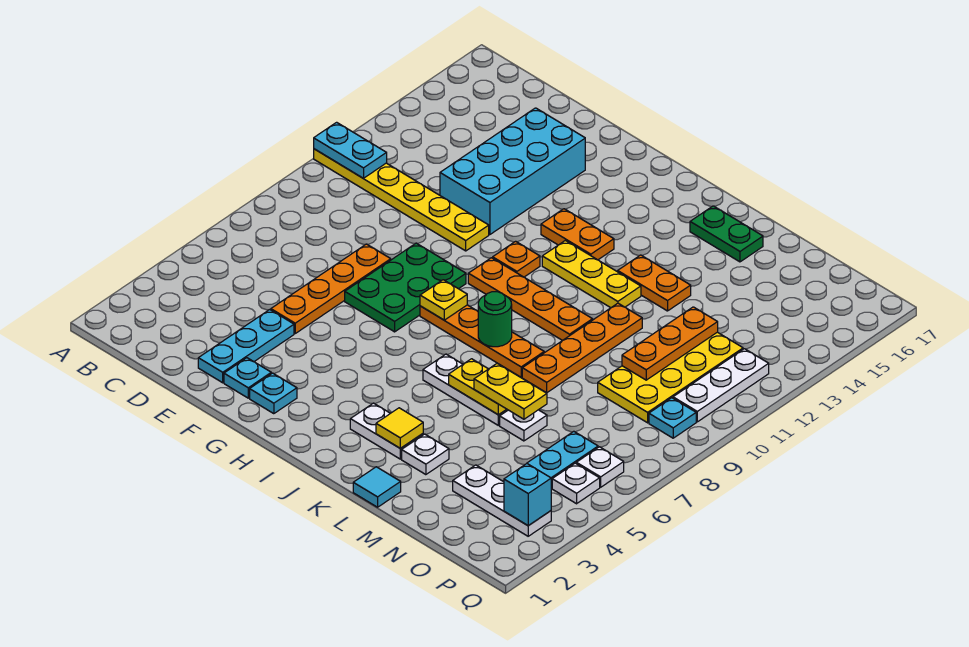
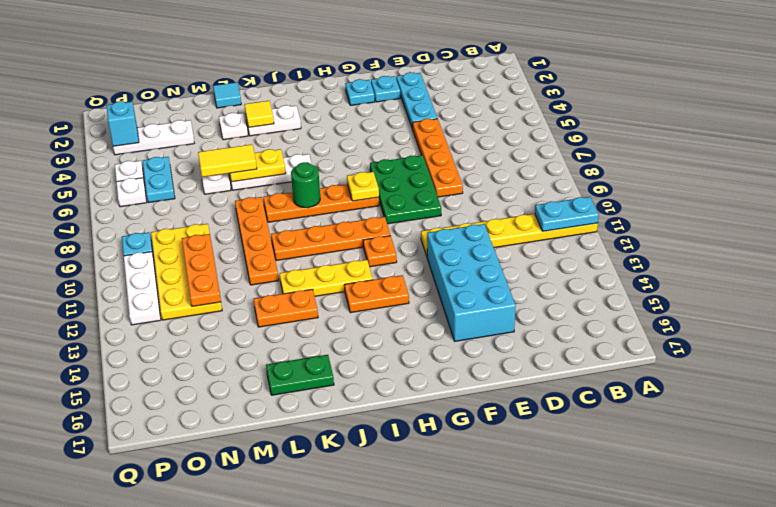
yellow plate L6:M6 level 3 -> yellow tile L6:M6 level 3

